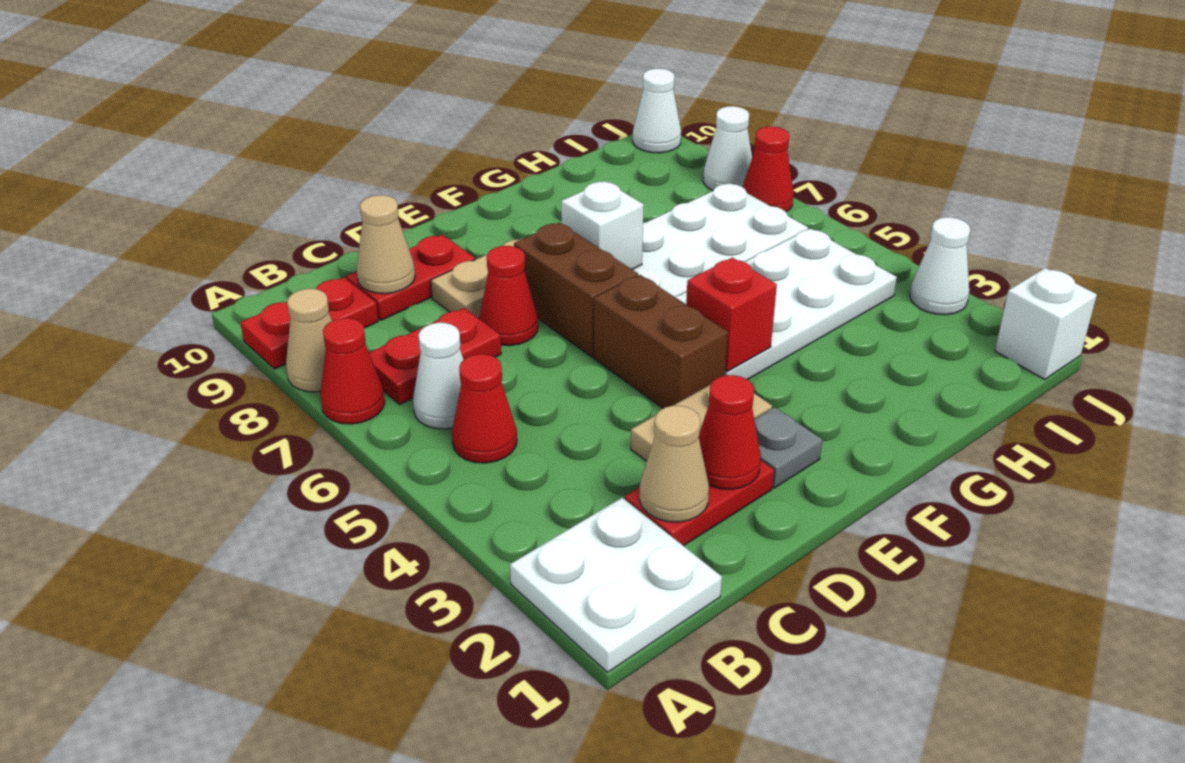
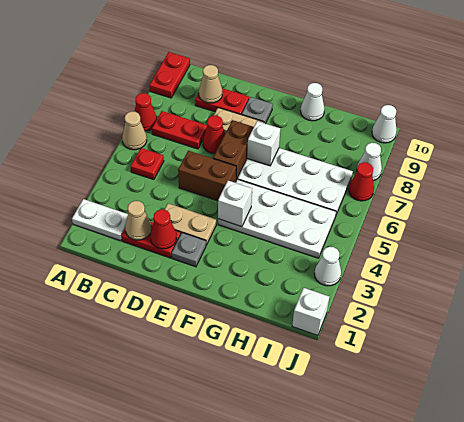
white plate A1:B2 level 1 -> white plate A2:B2 level 1
tan cone A8 level 1 -> tan cone A6 level 1
red plate A9:B9 level 1 -> red plate A9:A10 level 1
red cone B5 level 1 -> red plate B5 level 1
white cone B6 level 1 -> white cone G10 level 1
brown brick E4:E5 level 1 -> brown brick D5:E5 level 1
none -> grey plate E9 level 1
red brick F4 level 2 -> white brick F4 level 2

